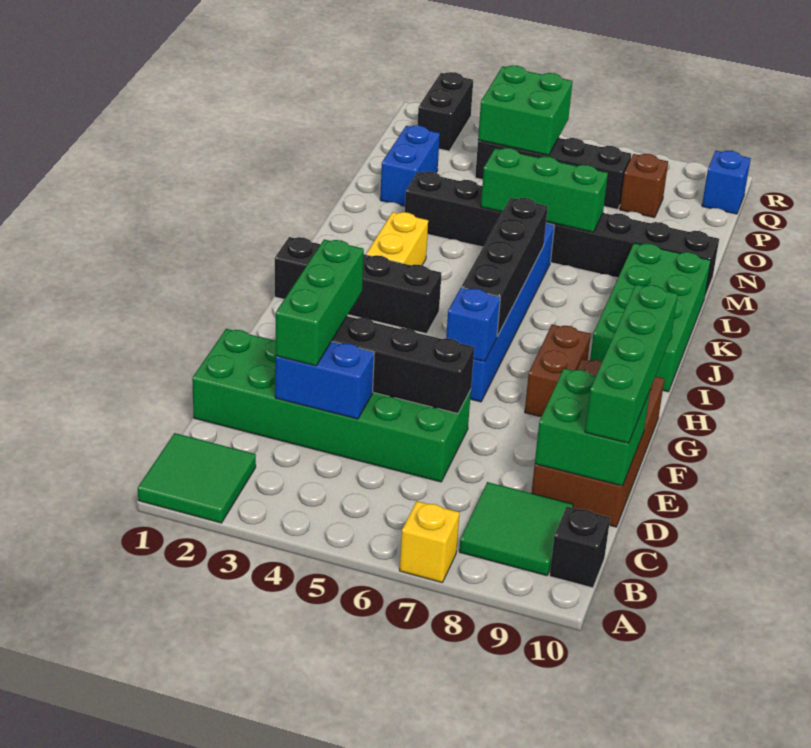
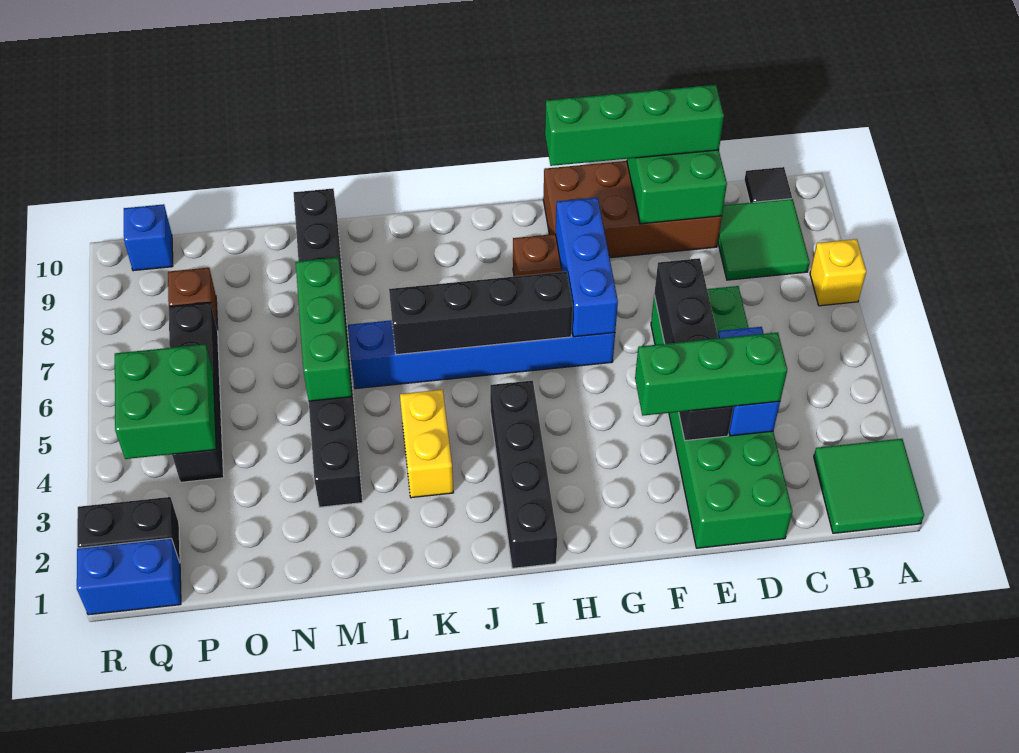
black brick B10 level 1 -> black tile B10 level 1
blue brick G6 level 2 -> blue brick G6:G8 level 2
green brick I9:L10 level 1 -> none
yellow brick J3:K3 level 1 -> yellow brick K3:K4 level 1
blue brick N2:O2 level 1 -> blue brick Q1:R1 level 1

